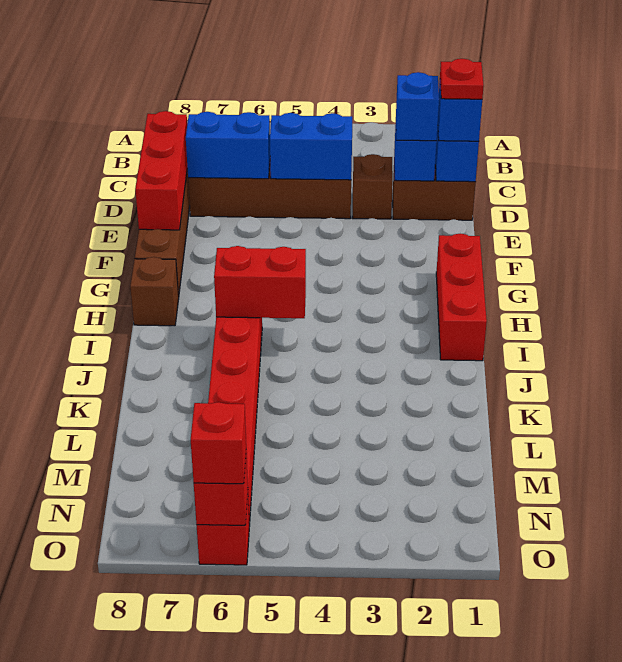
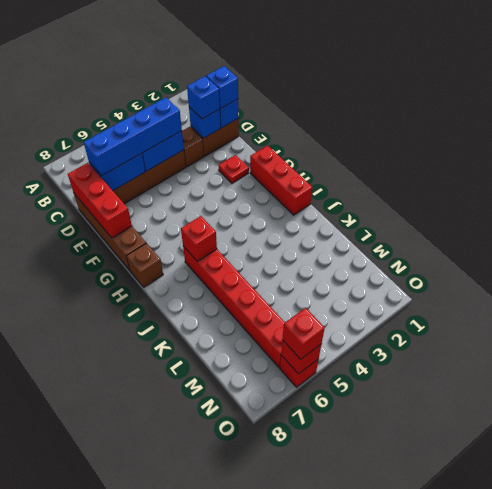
red plate D1 level 4 -> red plate F2 level 1
none -> blue brick D4:D7 level 3
red brick I5:I6 level 2 -> red brick I6 level 2

